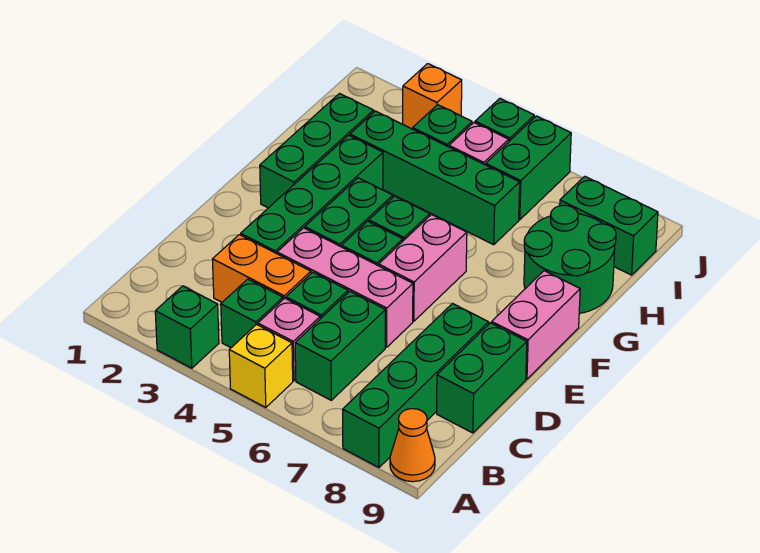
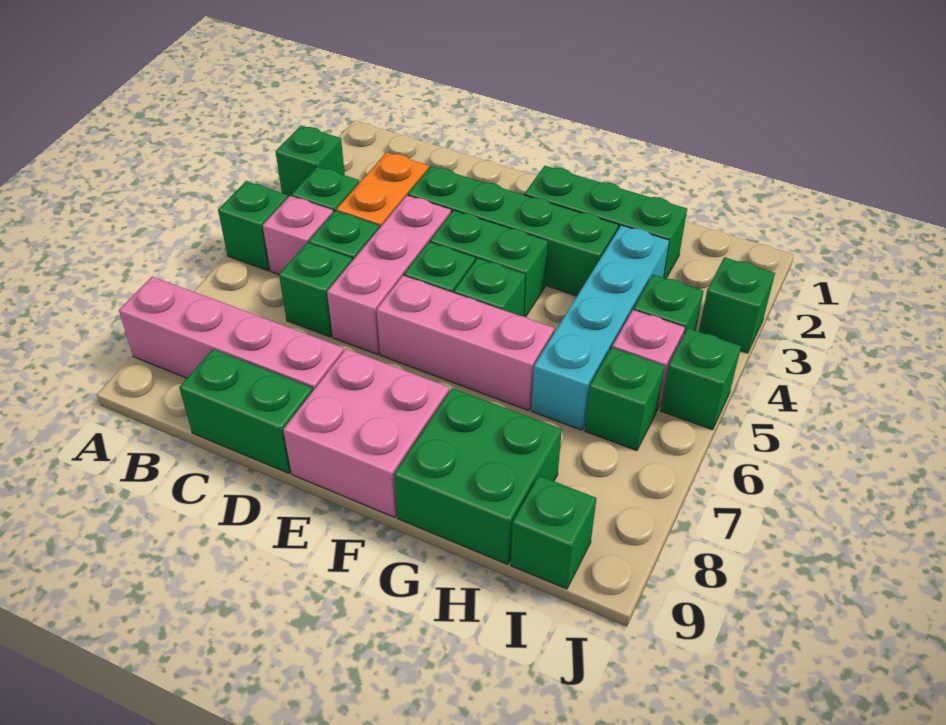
yellow brick A5 level 1 -> green brick A5 level 1
green brick A8:D8 level 1 -> pink brick A8:D8 level 1
orange cone A9 level 1 -> none
green brick B6:C6 level 1 -> green brick C6 level 1
pink brick E6:F6 level 1 -> pink brick E6:G6 level 1
pink brick E9:F9 level 1 -> pink brick E8:F9 level 1
green round brick G8:H9 level 1 -> green brick G8:H9 level 1
green brick H3:H6 level 1 -> cyan brick H3:H6 level 1
green brick I6:J6 level 1 -> green brick I6 level 1
green brick I8:I9 level 1 -> green brick I9 level 1
orange brick J3 level 1 -> green brick J3 level 1

